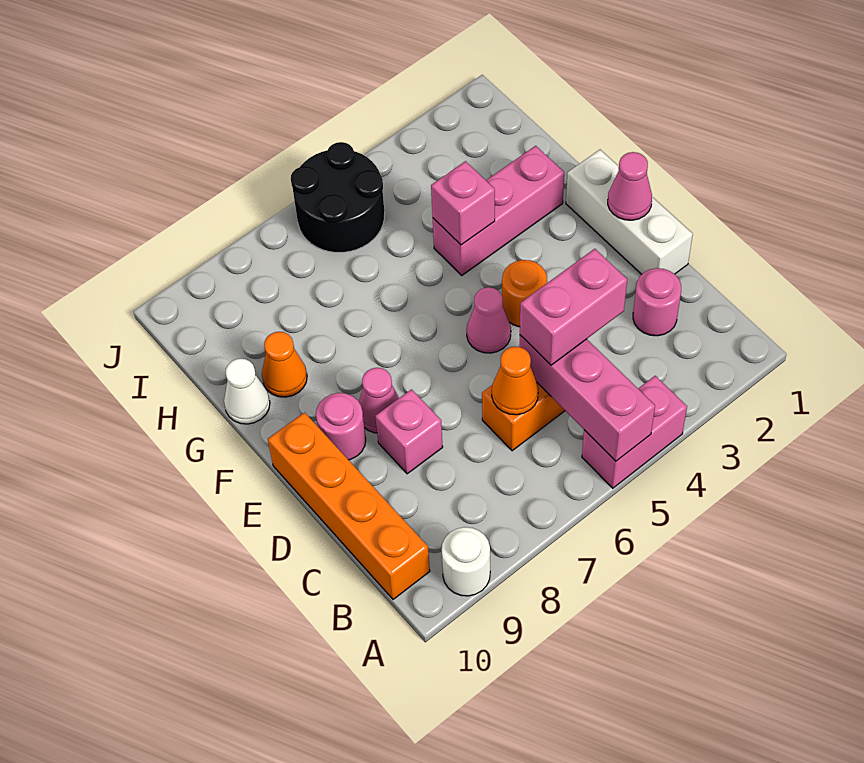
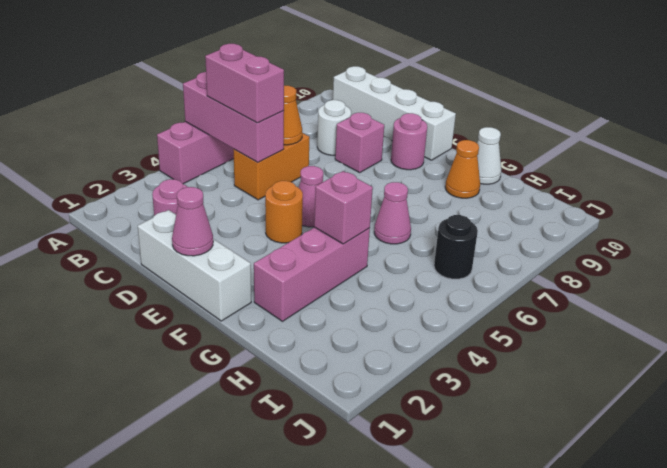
white round brick A9 level 1 -> white round brick C8 level 1
orange brick B10:E10 level 1 -> white brick B10:E10 level 1
pink brick C4:C5 level 3 -> pink brick B5:C5 level 3
pink cone E8 level 1 -> pink cone G6 level 1
black round brick I5:J6 level 1 -> black round brick I6 level 1

